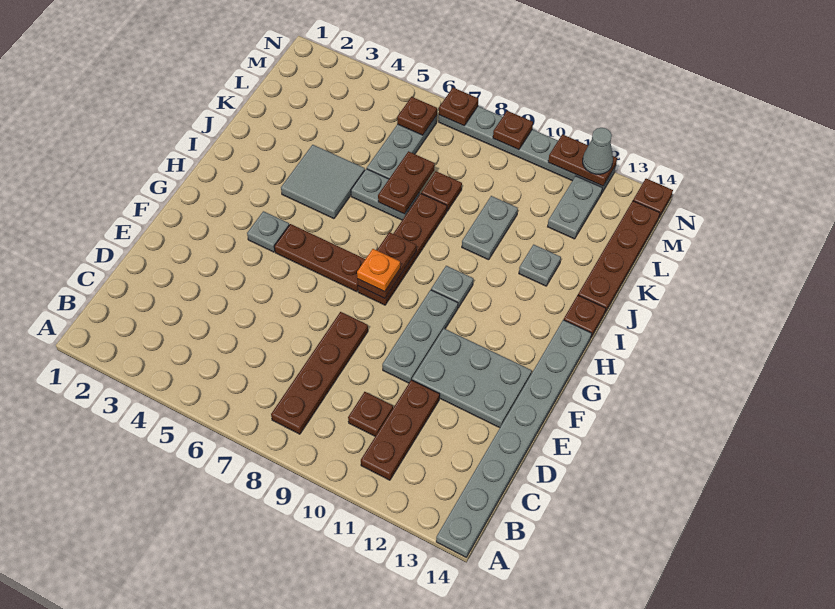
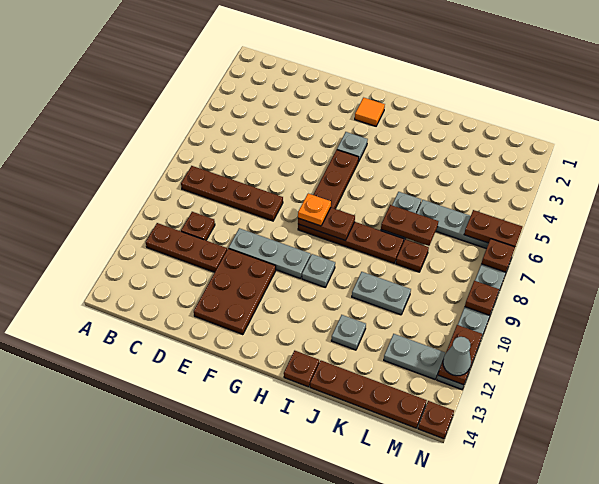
grey plate A14:H14 level 1 -> none
grey plate E11:F13 level 1 -> brown plate E11:F13 level 1
none -> orange tile G2 level 1
grey tile I4:J5 level 1 -> none
brown plate M6 level 2 -> brown plate M6:N6 level 2

